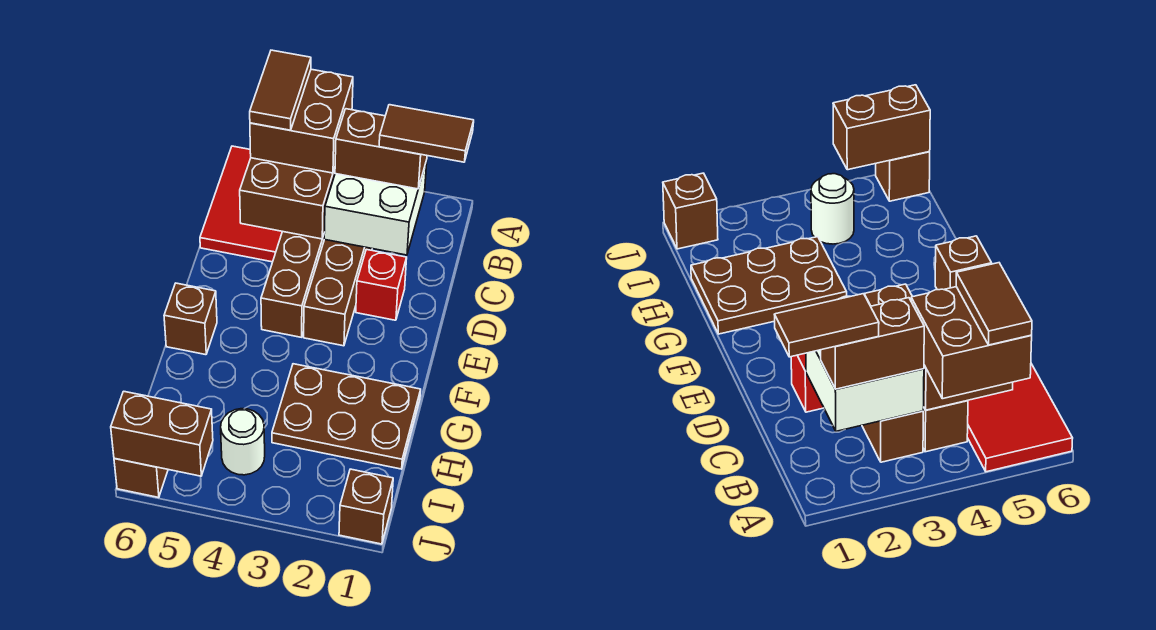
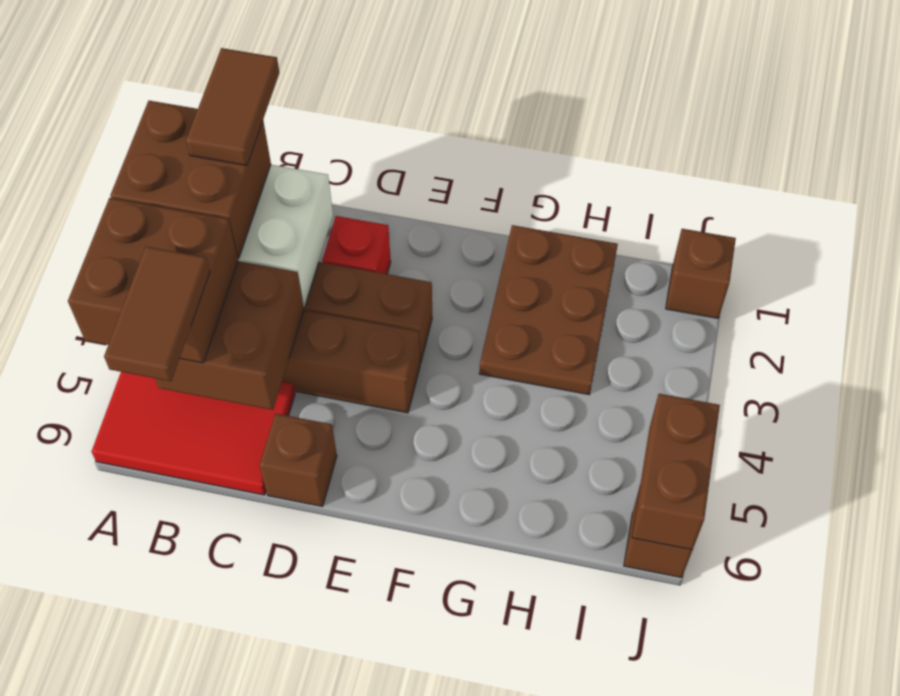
brown tile A5:B5 level 4 -> brown tile B5:B6 level 4
brown brick B2:B3 level 3 -> brown brick A2:B3 level 3
brown brick F6 level 1 -> brown brick D6 level 1
white round brick I4 level 1 -> none

